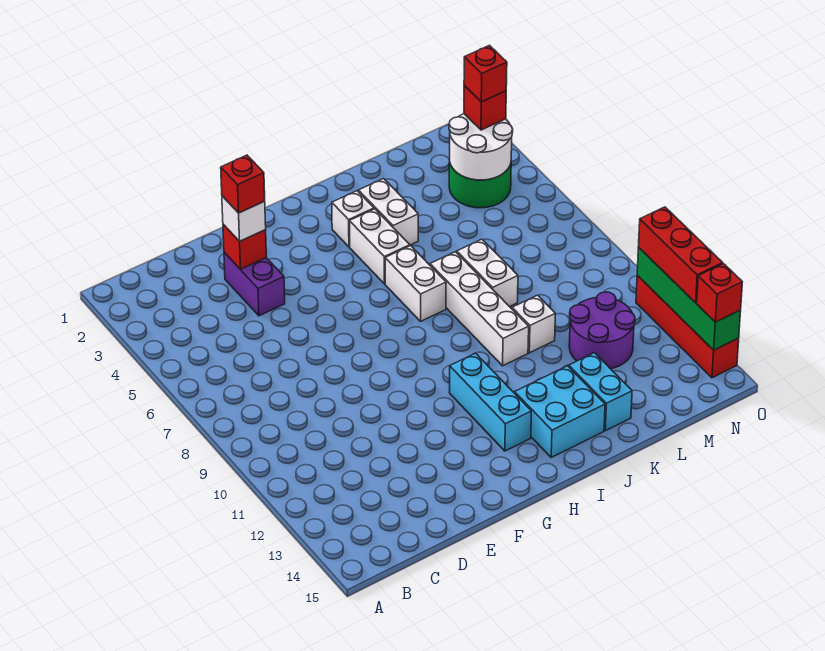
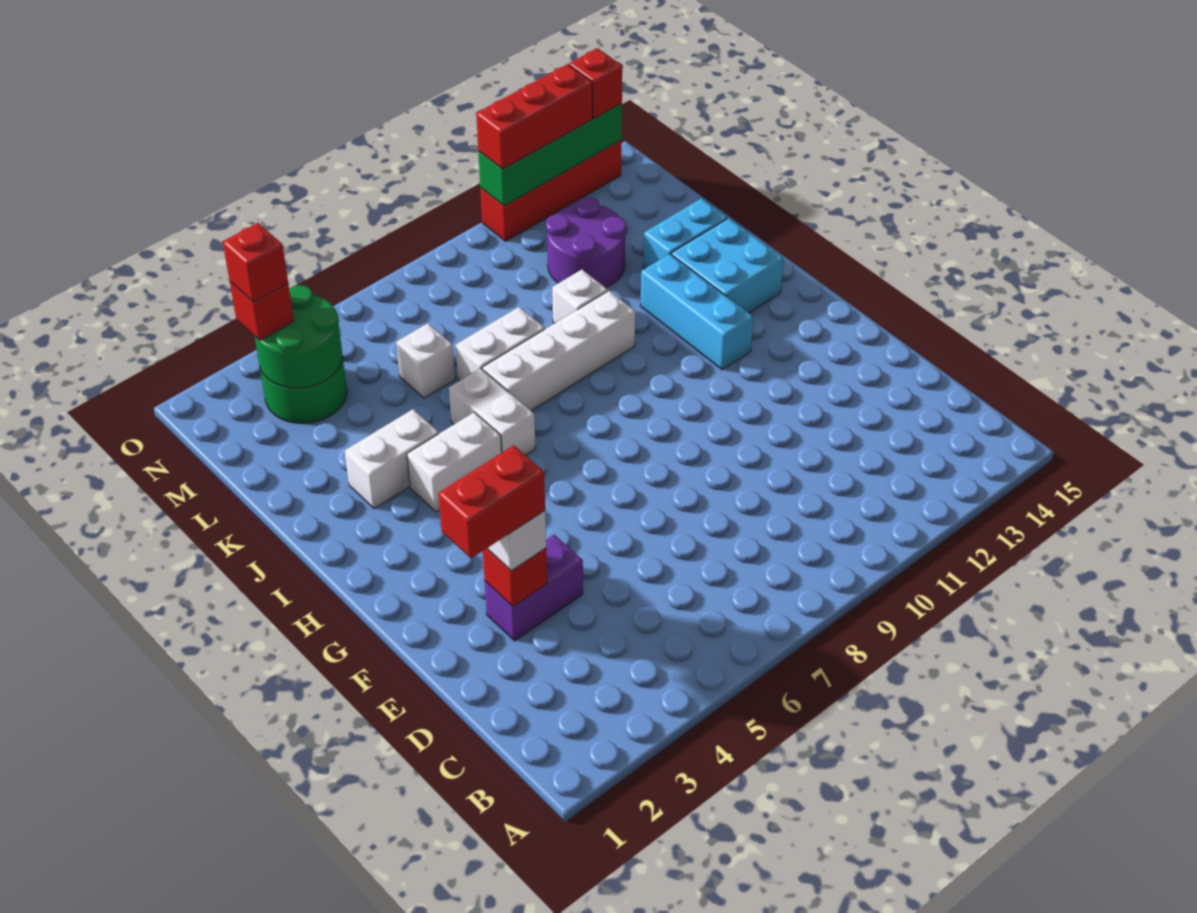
red brick E3 level 4 -> red brick E2:E3 level 4
cyan brick H11:H13 level 1 -> cyan brick H12:J12 level 1
white brick I3 level 1 -> white brick L6 level 1
white brick I6:I7 level 1 -> white brick I6:J6 level 1
white round brick M3:N4 level 2 -> green round brick M3:N4 level 2

